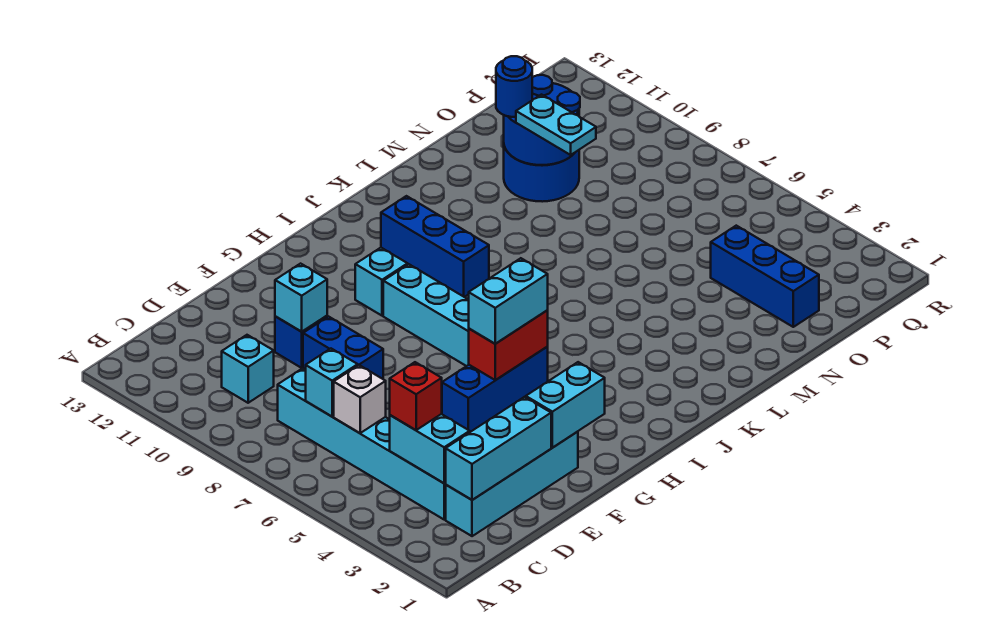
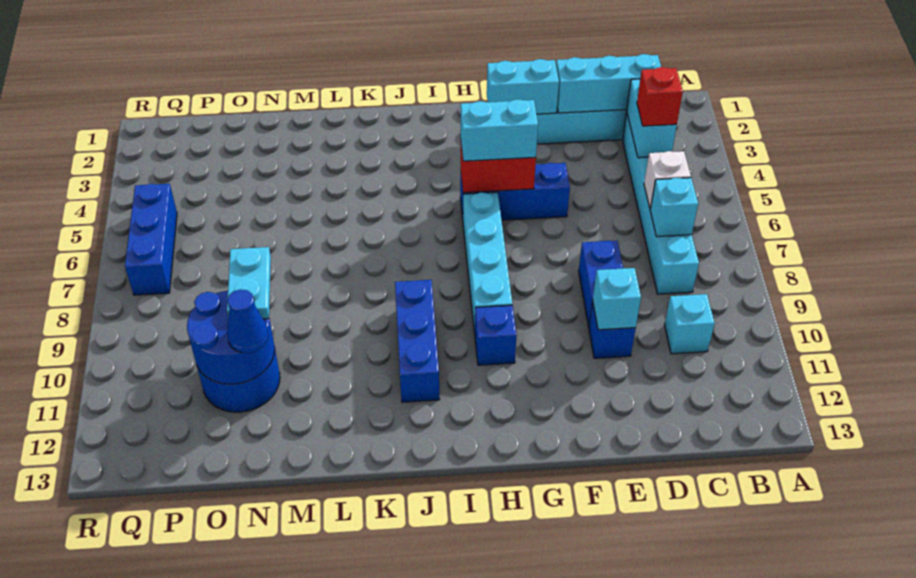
cyan brick H10 level 1 -> blue brick H10 level 1
blue round brick N11 level 3 -> blue cone N11 level 3
blue brick O2:O4 level 1 -> blue brick Q5:Q7 level 1

